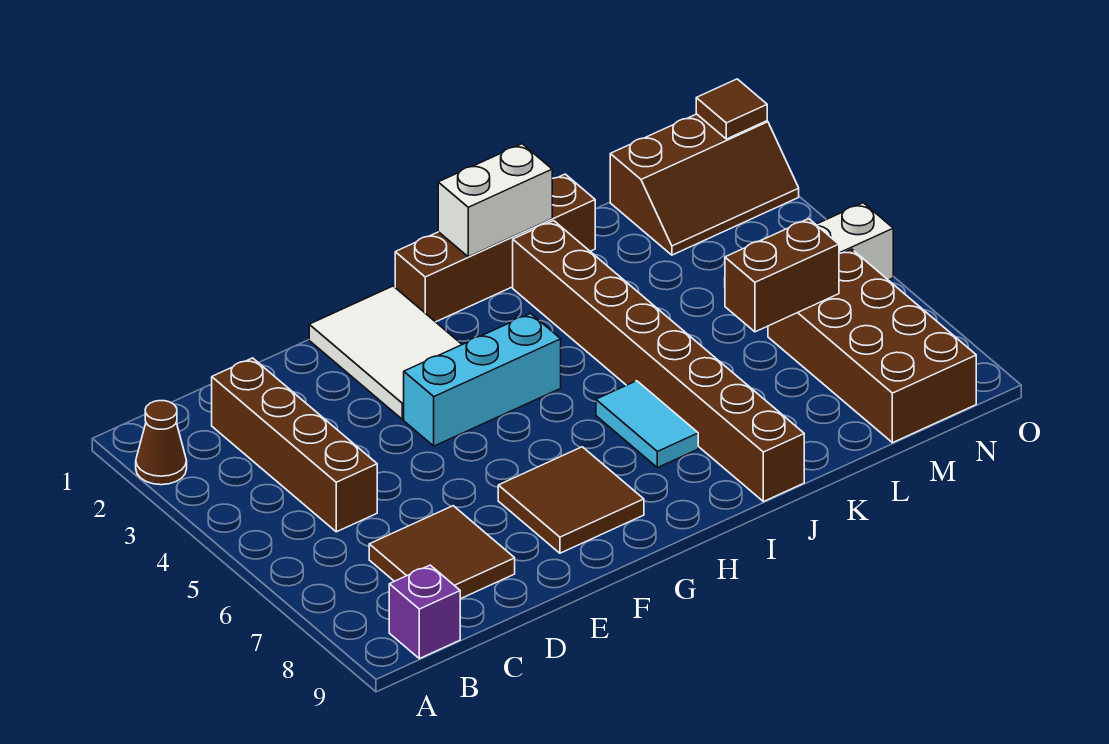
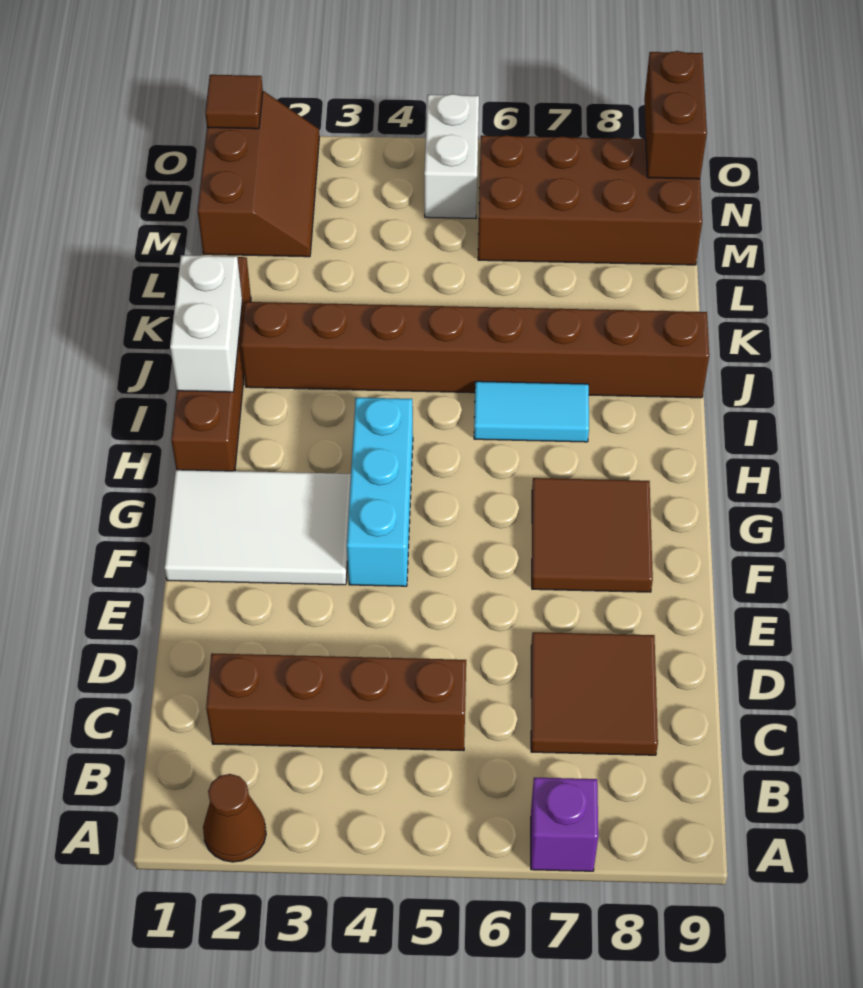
purple brick B9 level 1 -> purple brick A7 level 1
brown brick L6:M6 level 2 -> brown brick N9:O9 level 2

